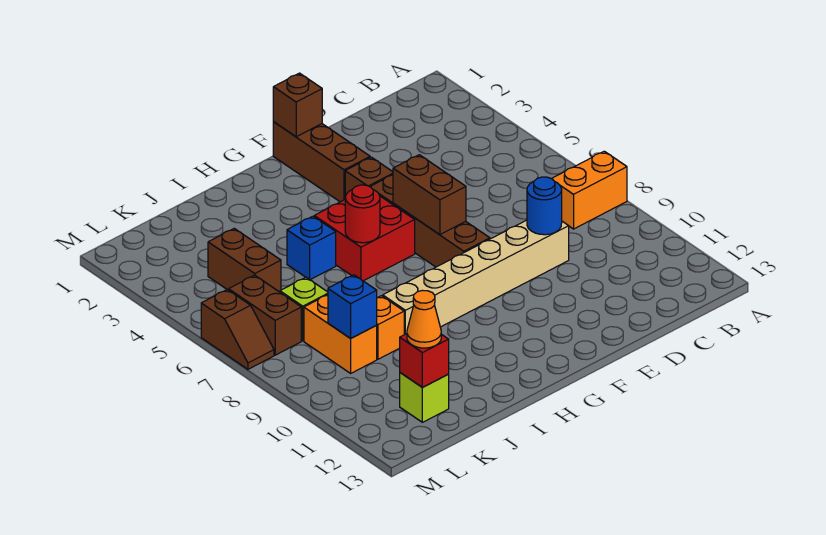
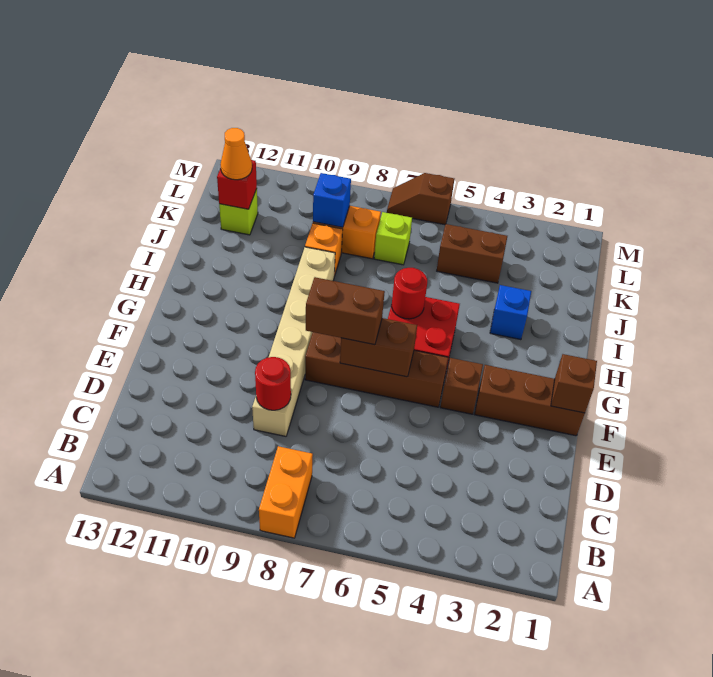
blue round brick D9 level 2 -> red round brick D9 level 2
blue brick I5 level 1 -> blue brick I3 level 1
brown brick L6:L7 level 1 -> brown brick F7:F8 level 3

